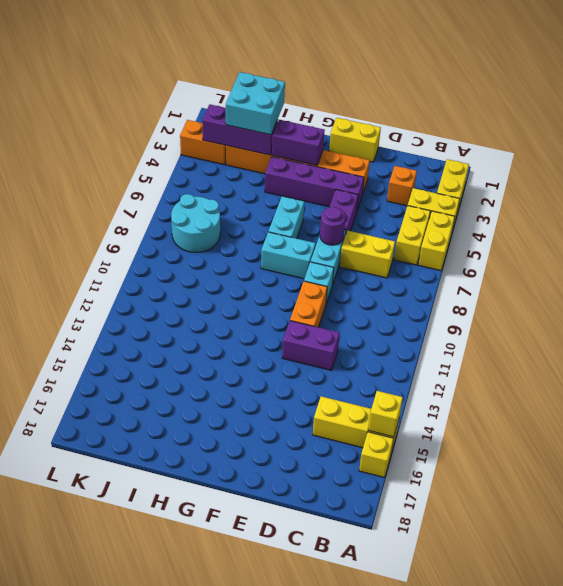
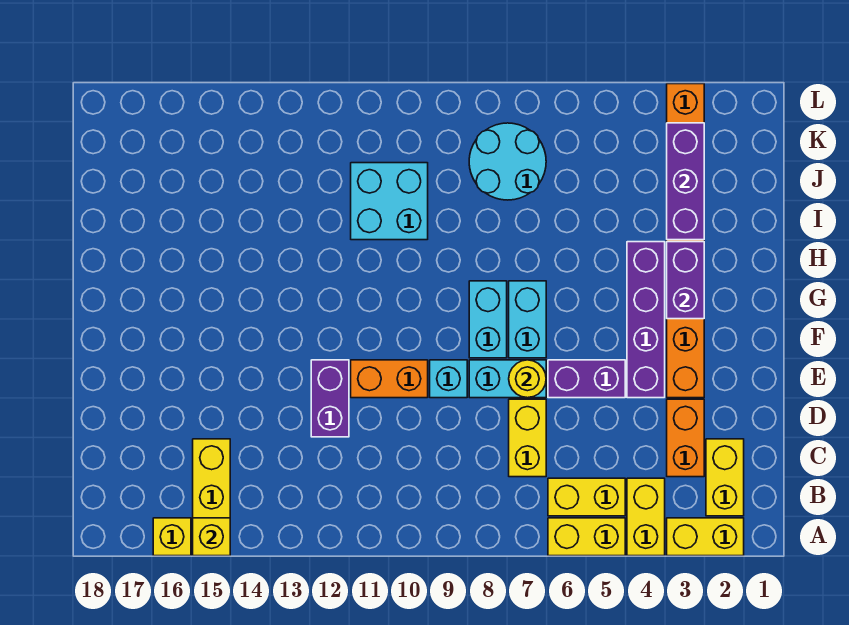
orange brick C3 level 1 -> orange brick C3:D3 level 1
yellow brick E1:F1 level 1 -> yellow brick B2:C2 level 1
purple round brick E7 level 2 -> yellow round brick E7 level 2
cyan brick G6:G7 level 1 -> cyan brick F7:G7 level 1
cyan brick I2:J3 level 3 -> cyan brick I10:J11 level 1

